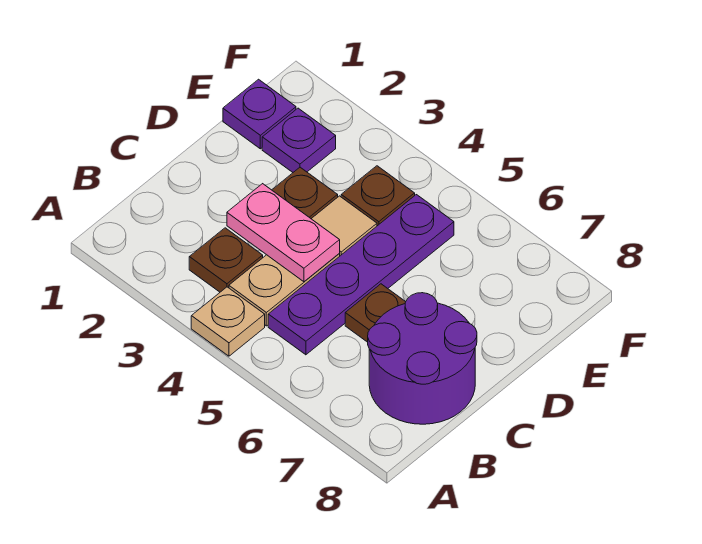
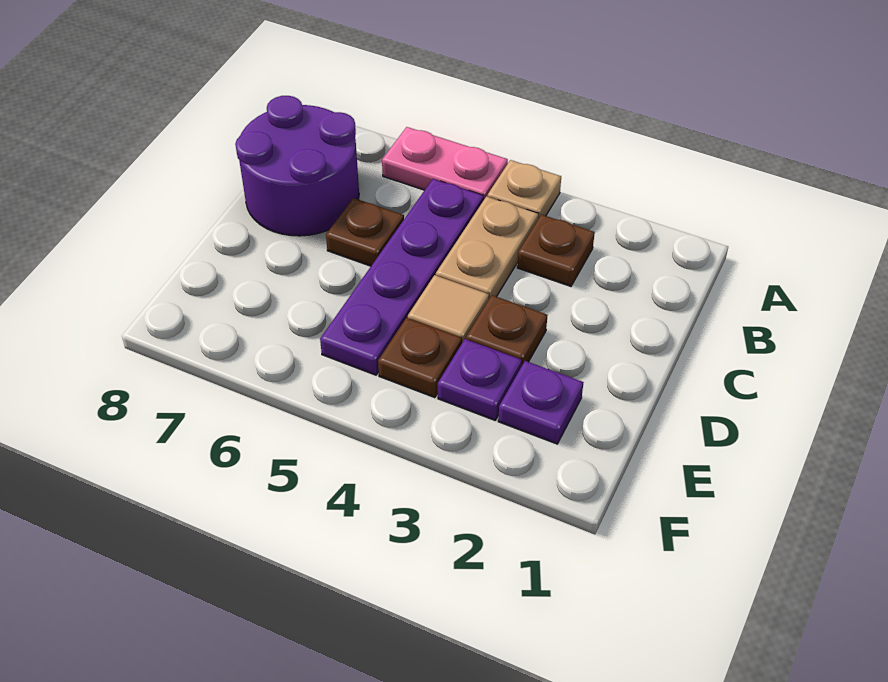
pink plate C3:C4 level 2 -> pink plate A5:A6 level 1
purple plate E1 level 1 -> purple plate E3 level 1

